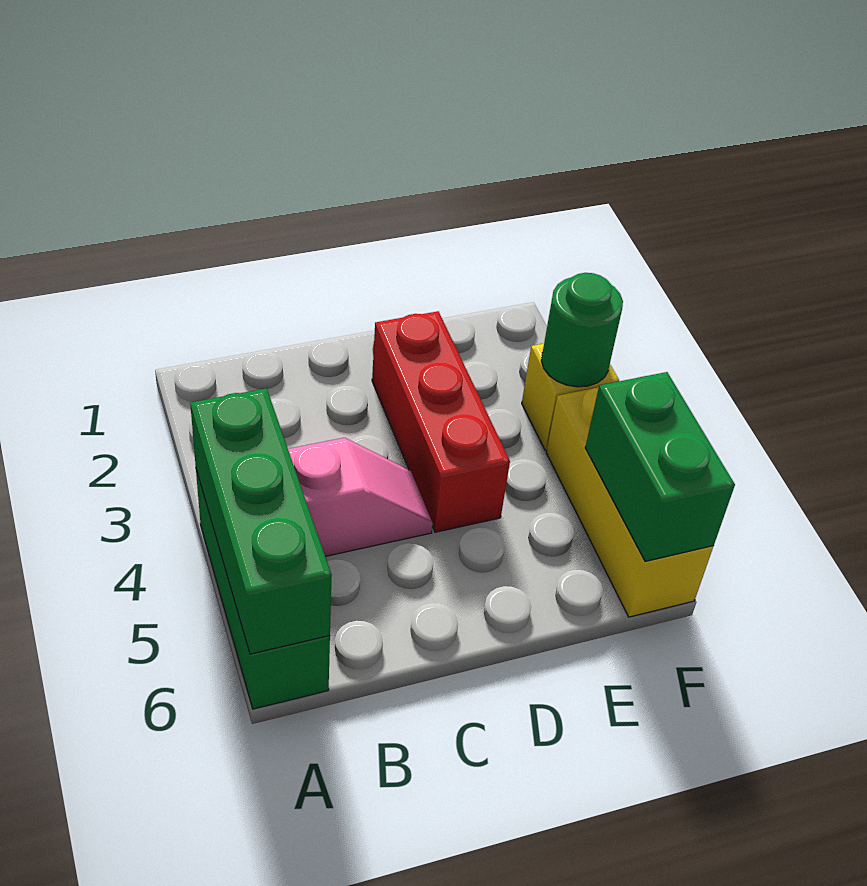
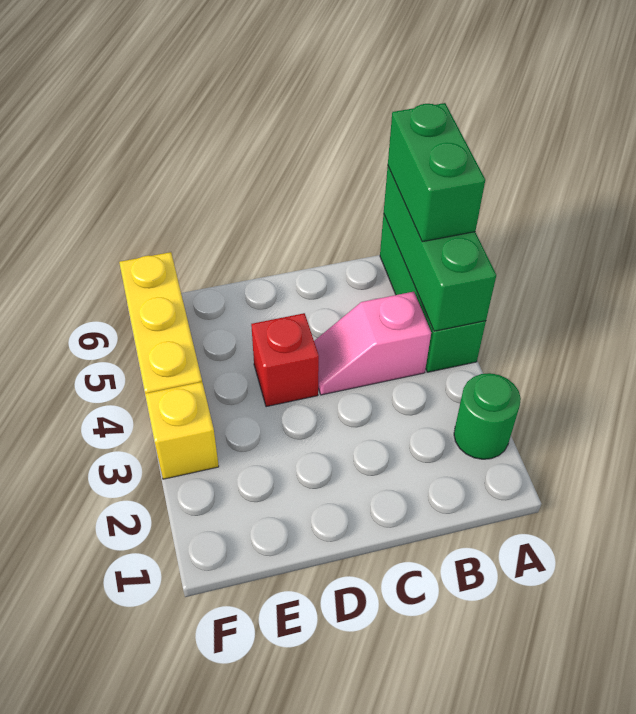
red brick D2:D4 level 1 -> red brick D4 level 1
green round brick F3 level 2 -> green round brick A2 level 1
green brick F5:F6 level 2 -> green brick A5:A6 level 3

